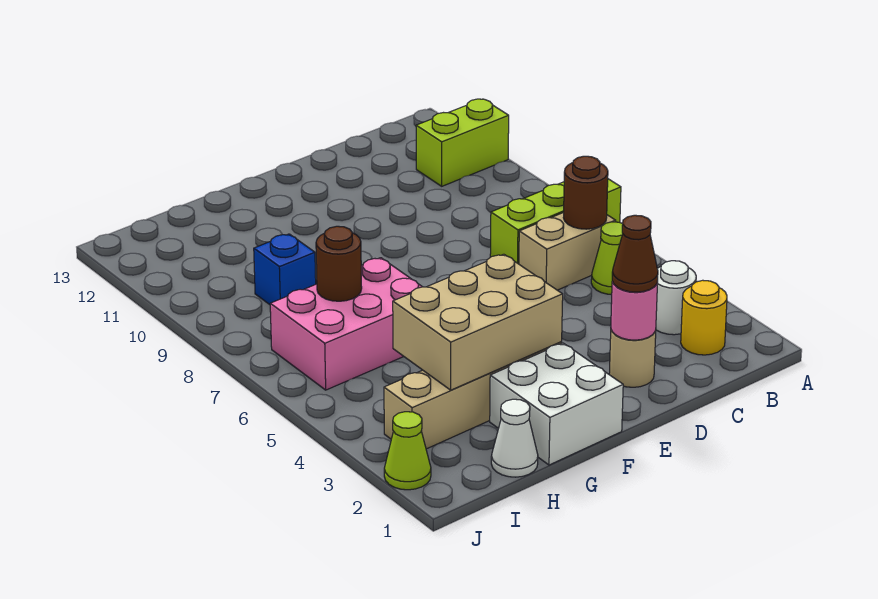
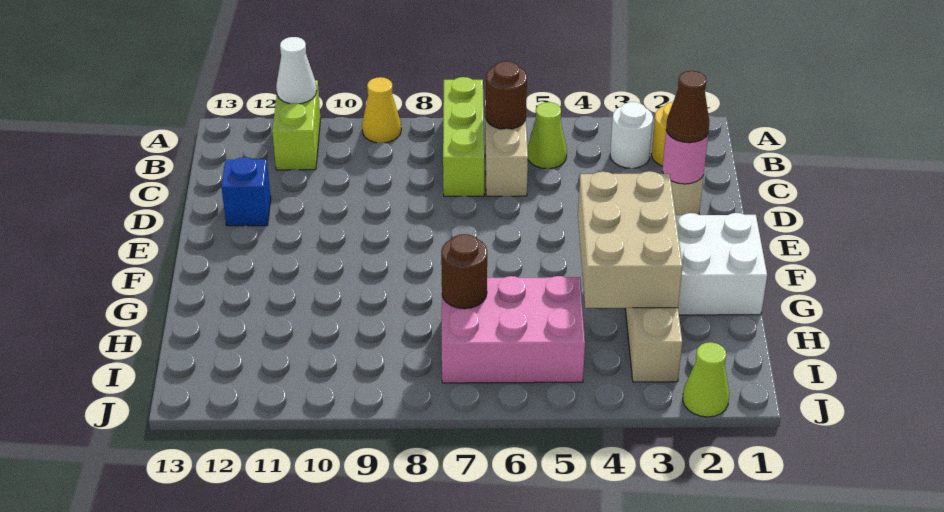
none -> yellow cone A9 level 1
pink brick G6:I7 level 1 -> pink brick H5:I7 level 1
white cone H1 level 1 -> white cone A11 level 2
blue brick H9 level 1 -> blue brick D12 level 1

